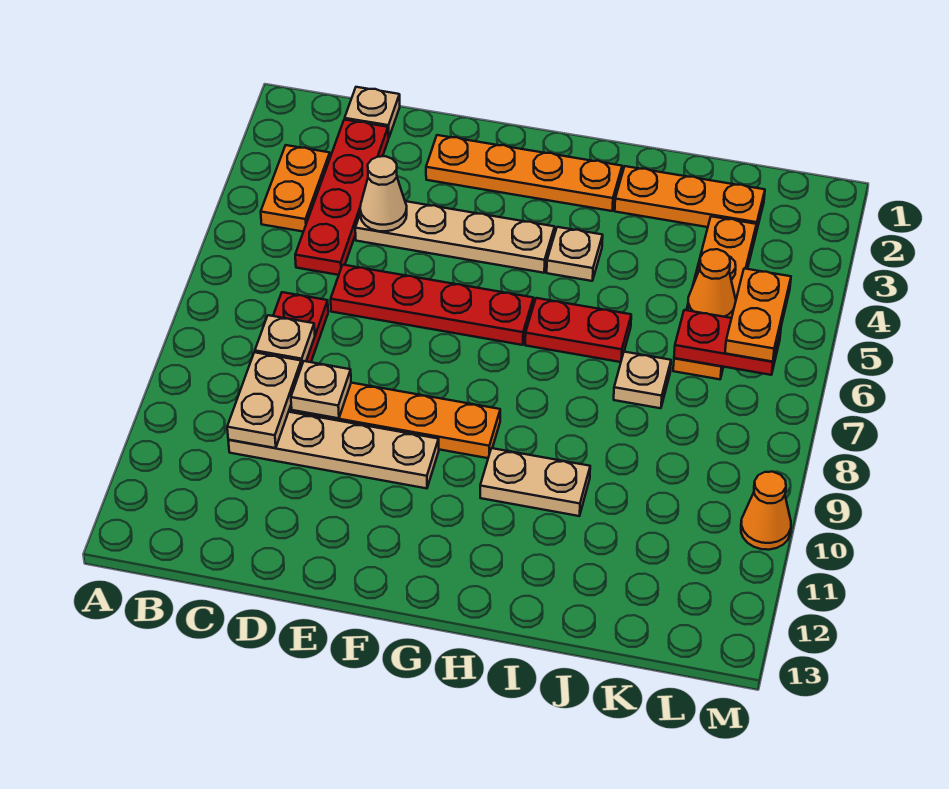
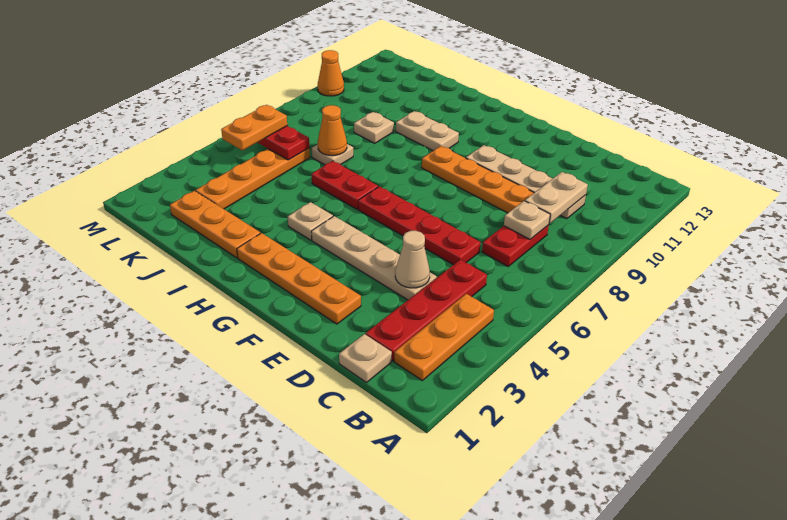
orange plate B3:B4 level 1 -> orange plate B2:B4 level 1
tan plate D9 level 2 -> tan plate J9 level 1
orange cone K5 level 2 -> orange cone J7 level 2

